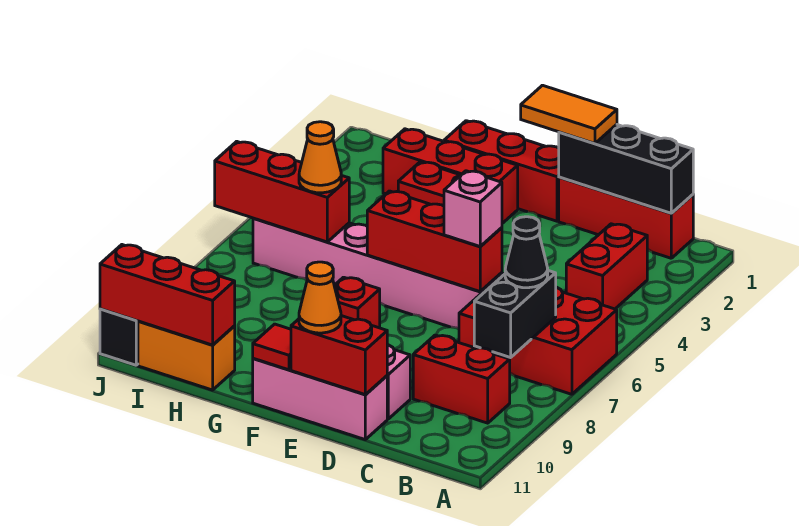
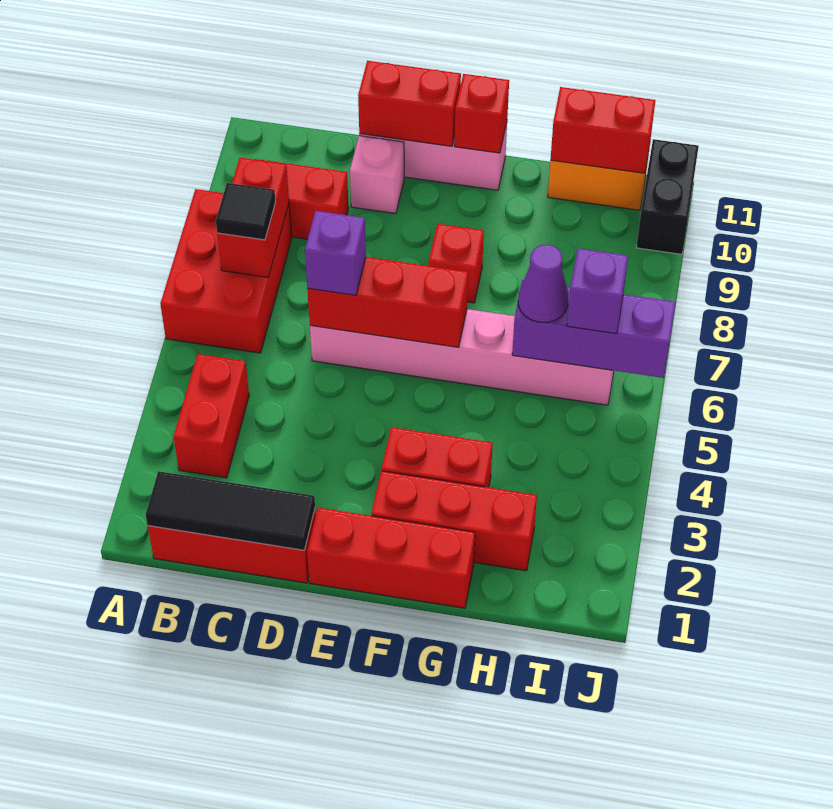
red brick A6:C7 level 1 -> red brick A6:B8 level 1
black brick B1:D1 level 2 -> black tile B1:D1 level 2
black brick B7:B8 level 2 -> red brick B7:B8 level 2
black cone B7 level 3 -> black tile B7 level 3
orange tile D1:E1 level 3 -> none
pink brick D6 level 3 -> purple brick D6 level 3
orange cone E11 level 3 -> none
red tile F11 level 2 -> red brick F11 level 2
red brick H6:J6 level 2 -> purple brick H6:J6 level 2
orange cone H6 level 3 -> purple cone H6 level 3
red brick H11:J11 level 2 -> red brick H11:I11 level 2
none -> purple brick I6 level 3

